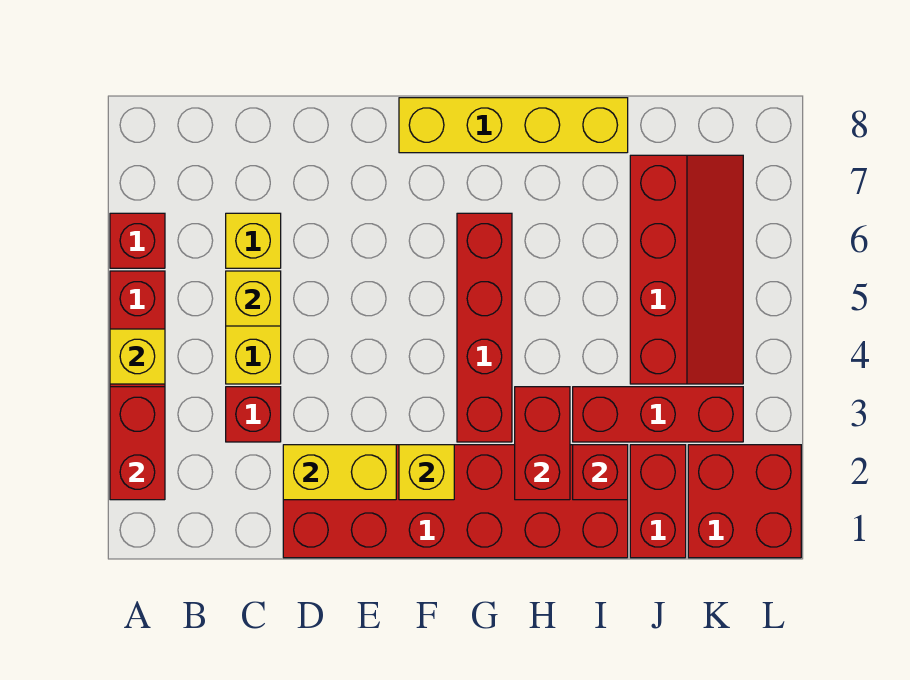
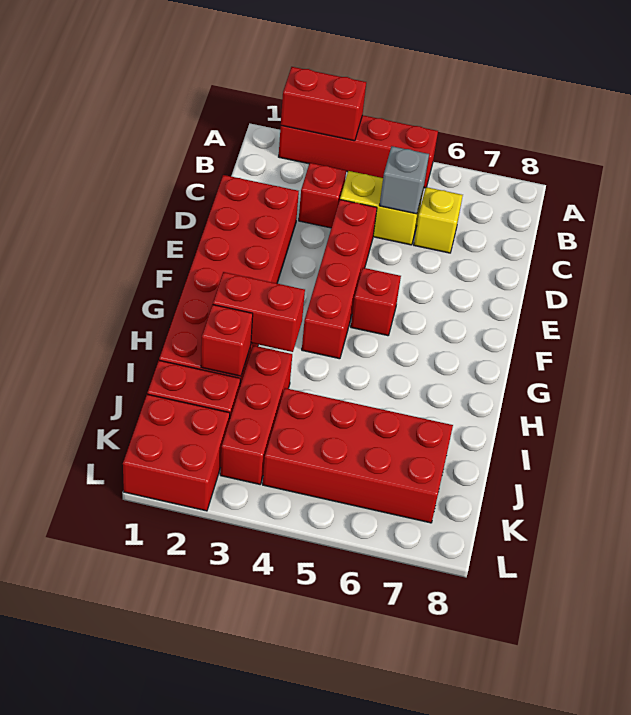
yellow brick A4 level 2 -> none
red brick A6 level 1 -> red brick F5 level 1
yellow brick C5 level 2 -> grey brick C5 level 2
yellow brick D2:E2 level 2 -> none
yellow brick F2 level 2 -> none
yellow brick F8:I8 level 1 -> none
red brick G3:G6 level 1 -> red brick D4:G4 level 1
red slope J4:K7 level 1 top J -> red brick J4:K7 level 1

